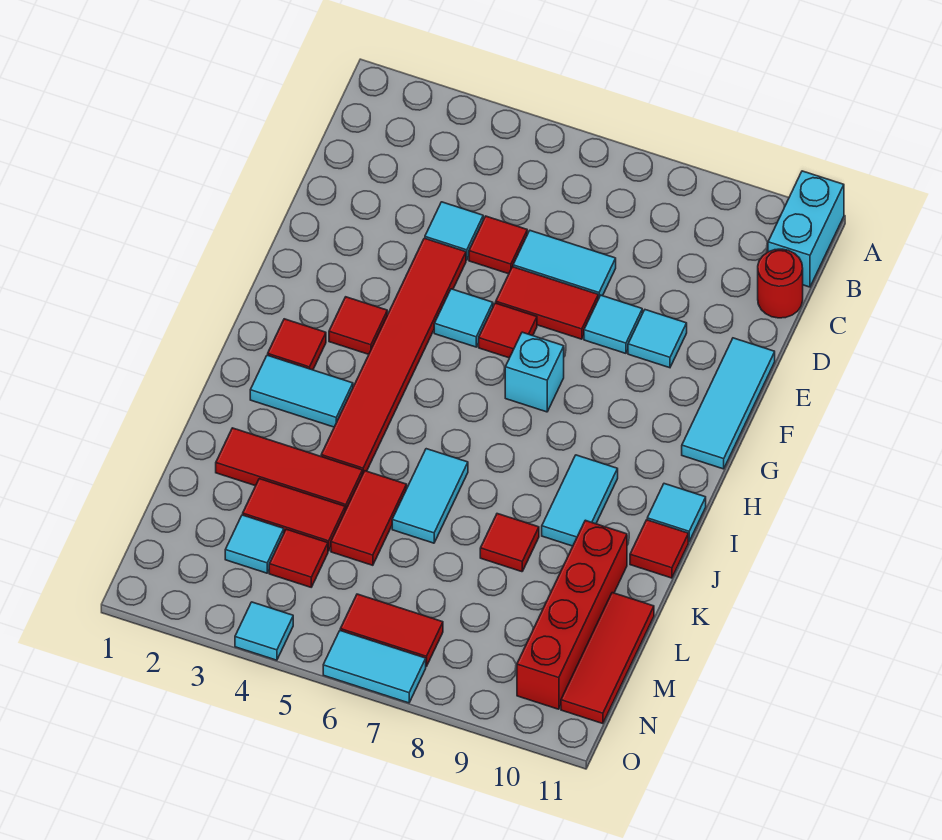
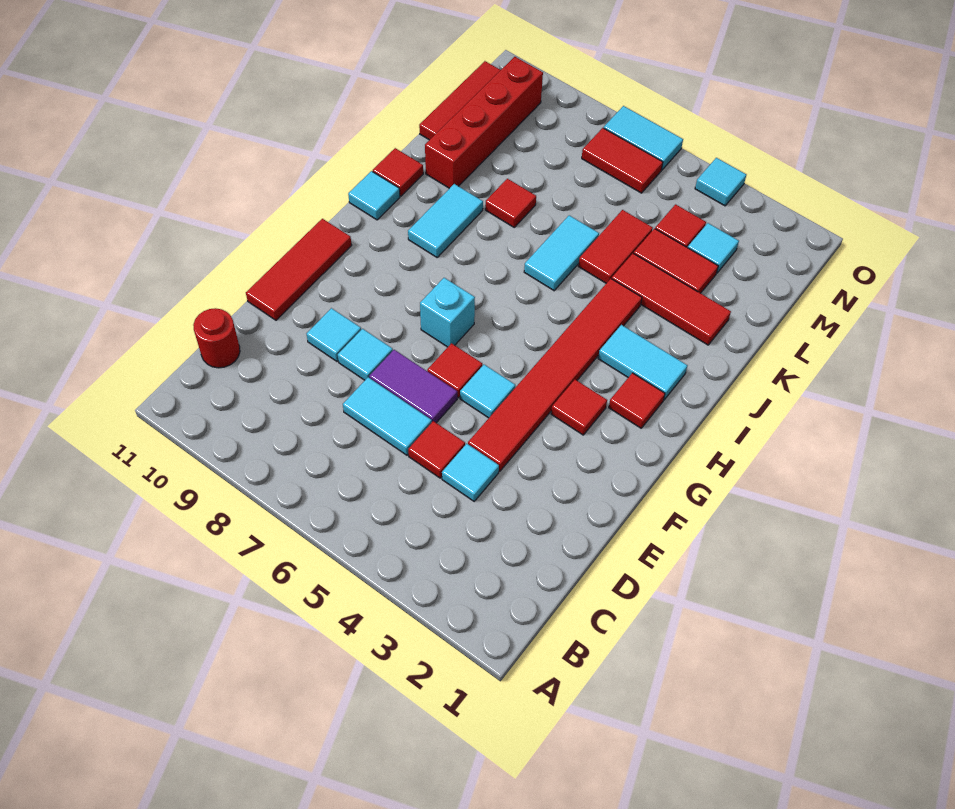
cyan brick A11:B11 level 1 -> none
red tile E6:E7 level 1 -> purple tile E6:E7 level 1
cyan tile E11:G11 level 1 -> red tile E11:G11 level 1

